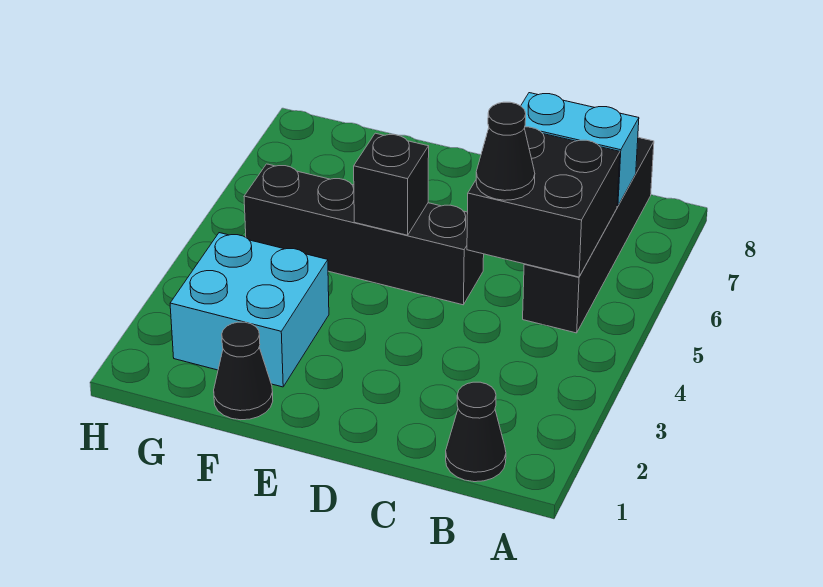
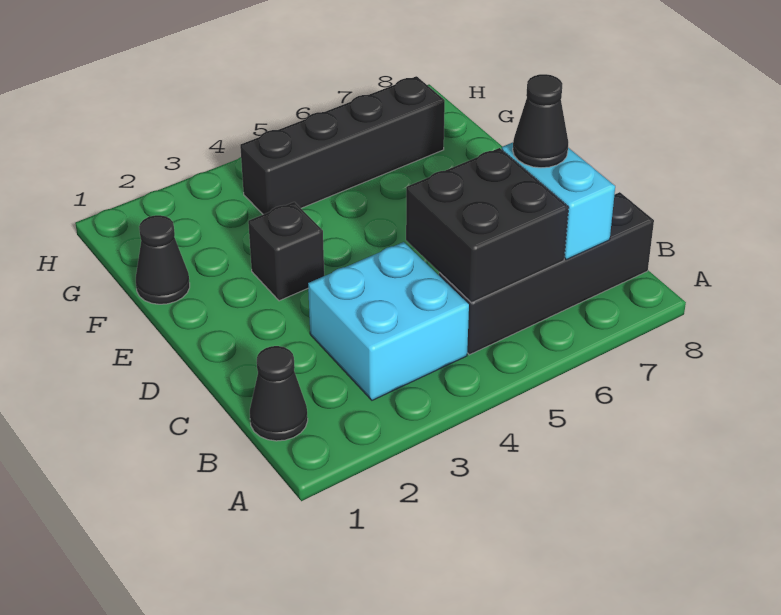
black cone C5 level 3 -> black cone C7 level 3
black brick D5:G5 level 1 -> black brick G4:G7 level 1
black brick E5 level 2 -> black brick E3 level 1
cyan brick F2:G3 level 1 -> cyan brick B3:C4 level 1

